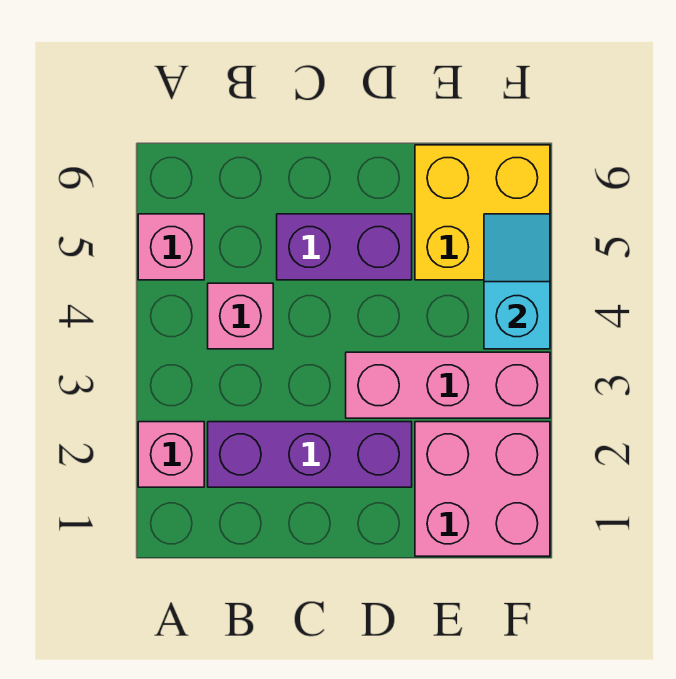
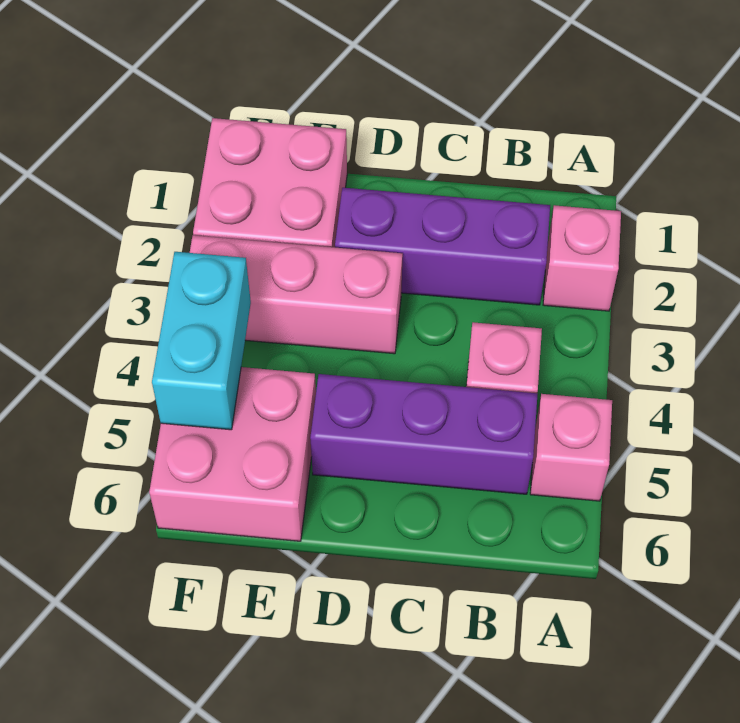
purple brick C5:D5 level 1 -> purple brick B5:D5 level 1
yellow brick E5:F6 level 1 -> pink brick E5:F6 level 1
cyan slope F4:F5 level 2 top 4 -> cyan brick F4:F5 level 2

